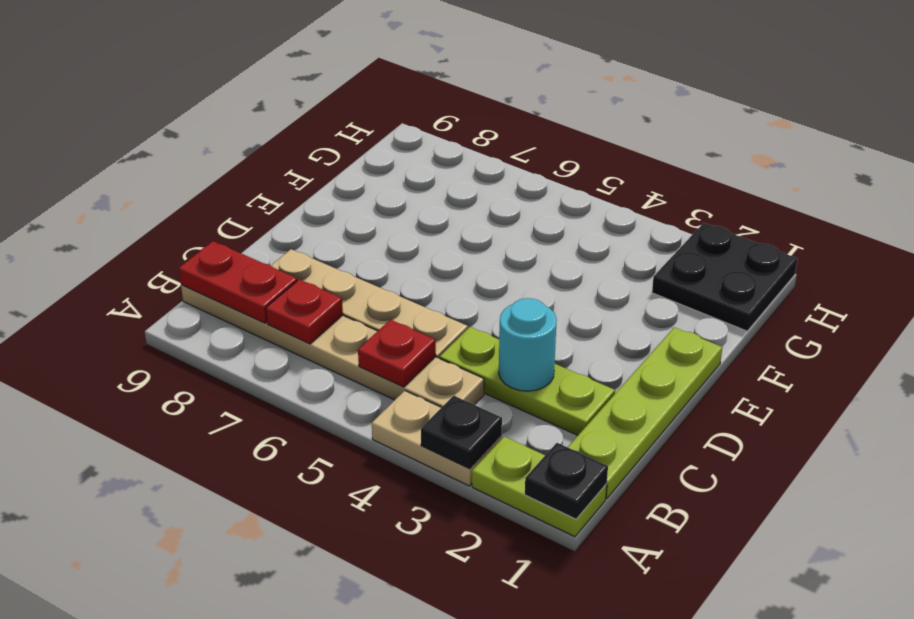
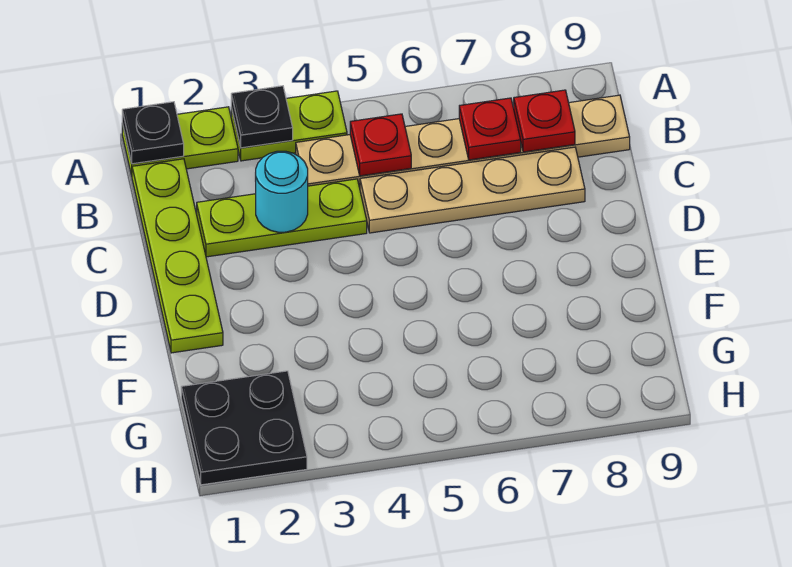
tan plate A3:A4 level 1 -> lime plate A3:A4 level 1
red plate B8:B9 level 2 -> red plate B8 level 2

